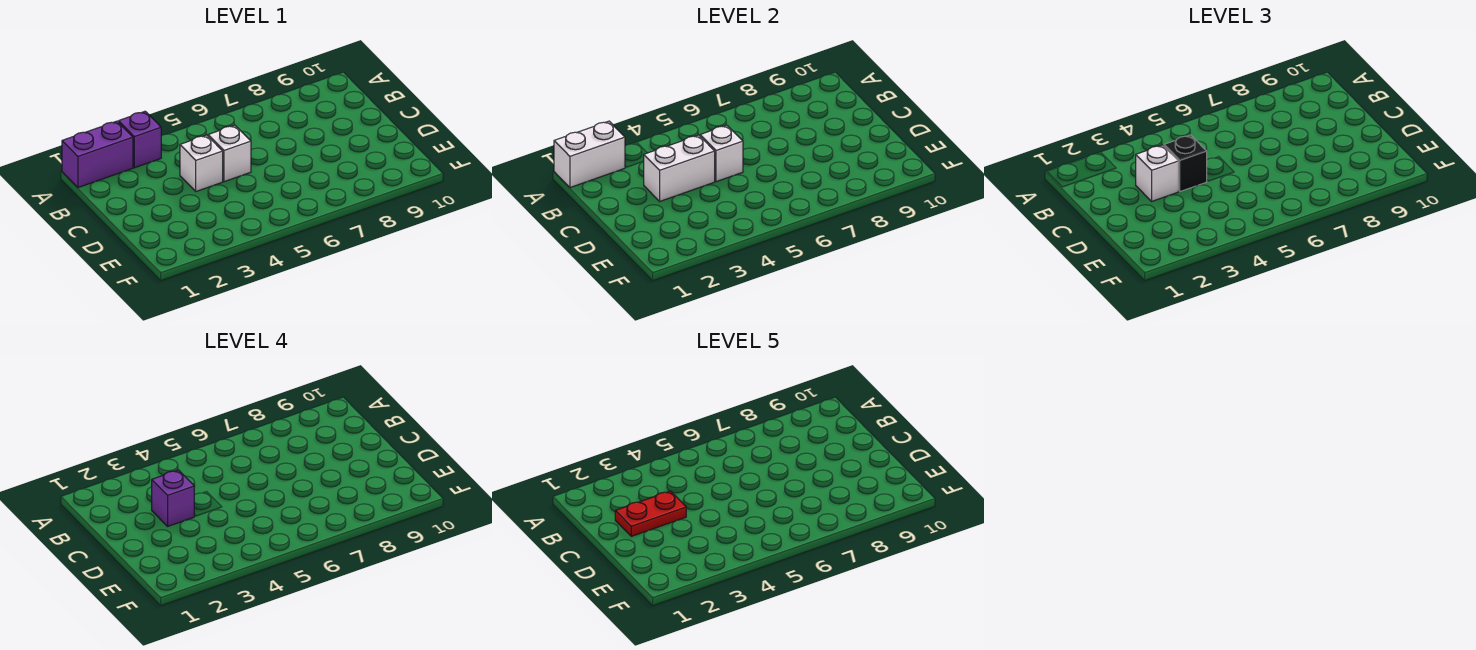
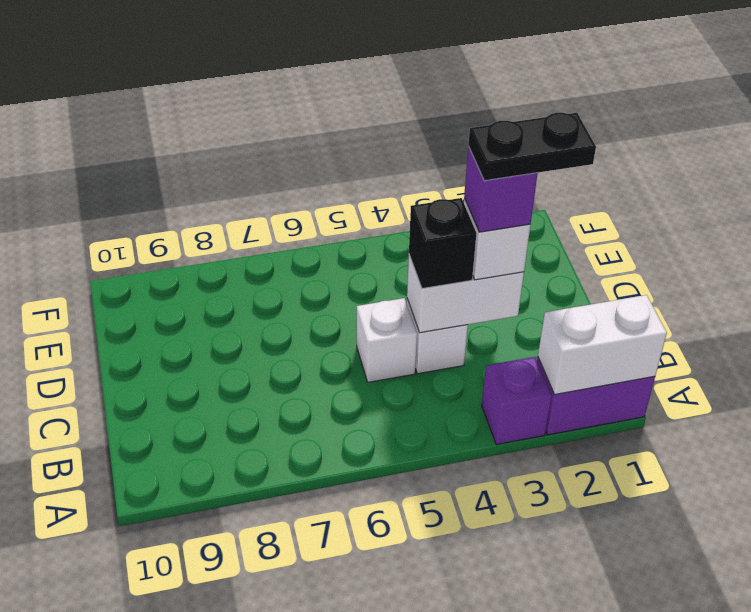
red plate C2:C3 level 5 -> black plate C2:C3 level 5
white brick C5 level 2 -> none

